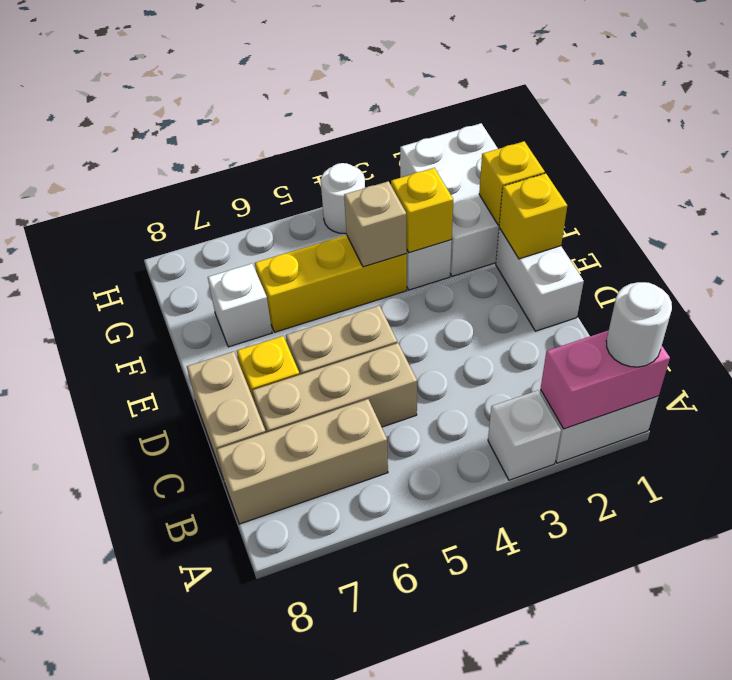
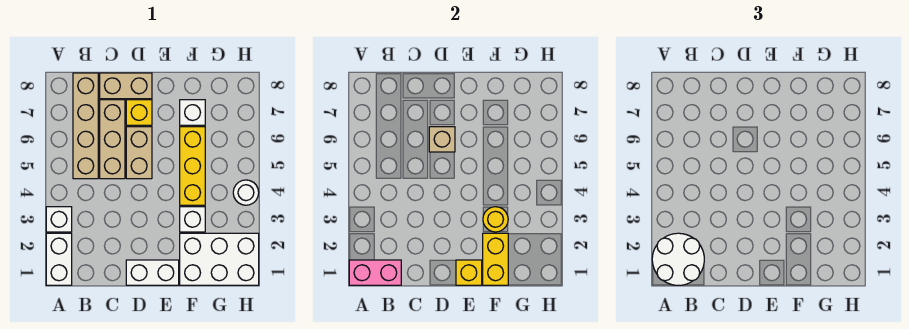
pink brick A1:A2 level 2 -> pink brick A1:B1 level 2
white round brick A1 level 3 -> white round brick A1:B2 level 3
tan brick B6:B8 level 1 -> tan brick B5:B8 level 1
yellow brick F1 level 2 -> yellow brick F1:F2 level 2
yellow brick F3 level 2 -> yellow round brick F3 level 2
tan brick F4 level 2 -> tan brick D6 level 2

